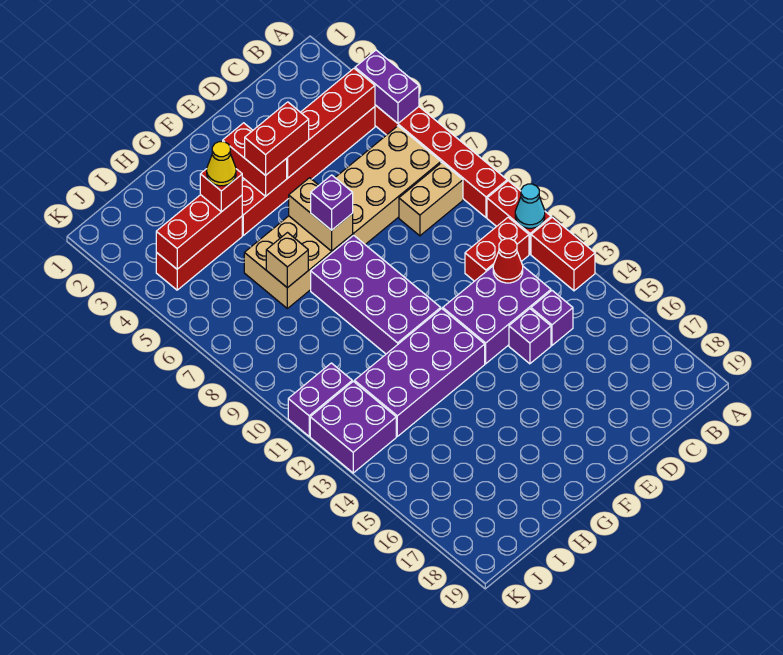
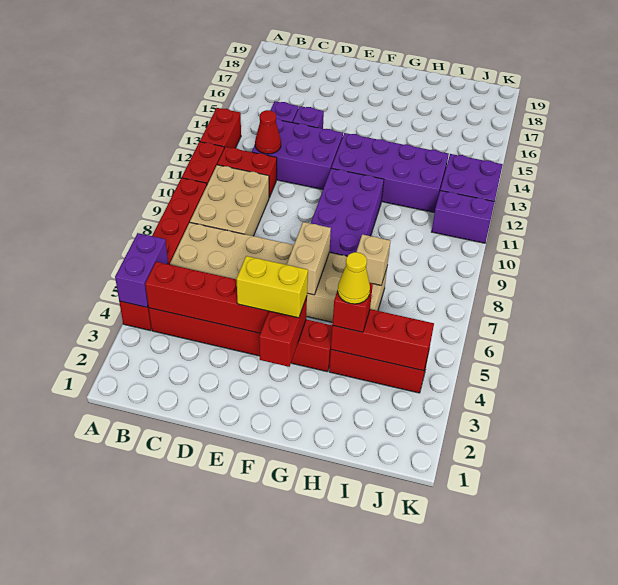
cyan cone A11 level 2 -> none
tan brick B8:C8 level 1 -> tan brick B8:C10 level 1
red brick E4:F4 level 3 -> yellow brick E4:F4 level 3
purple brick F7 level 3 -> none

